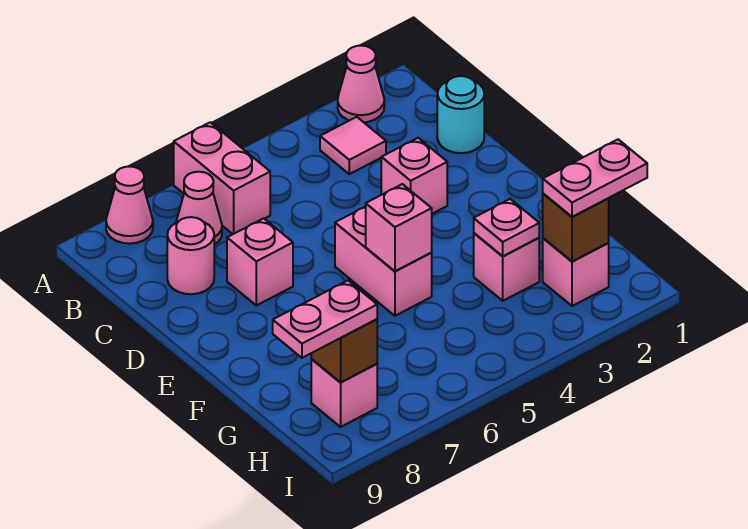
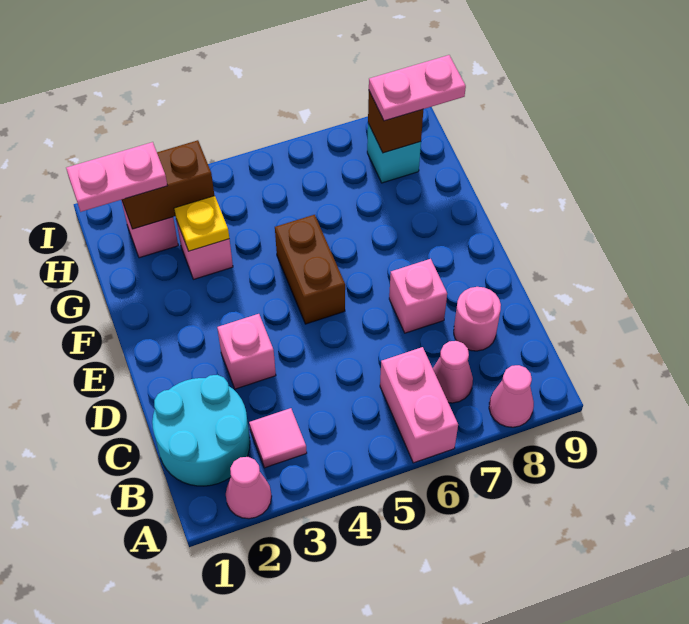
cyan round brick C1 level 1 -> cyan round brick B1:C2 level 1
pink brick E5:F5 level 1 -> brown brick E5:F5 level 1
pink brick F5 level 2 -> none
pink plate G3 level 2 -> yellow plate G3 level 2
brown brick H2 level 2 -> brown brick H2:H3 level 2
pink brick H8 level 1 -> cyan brick H8 level 1

